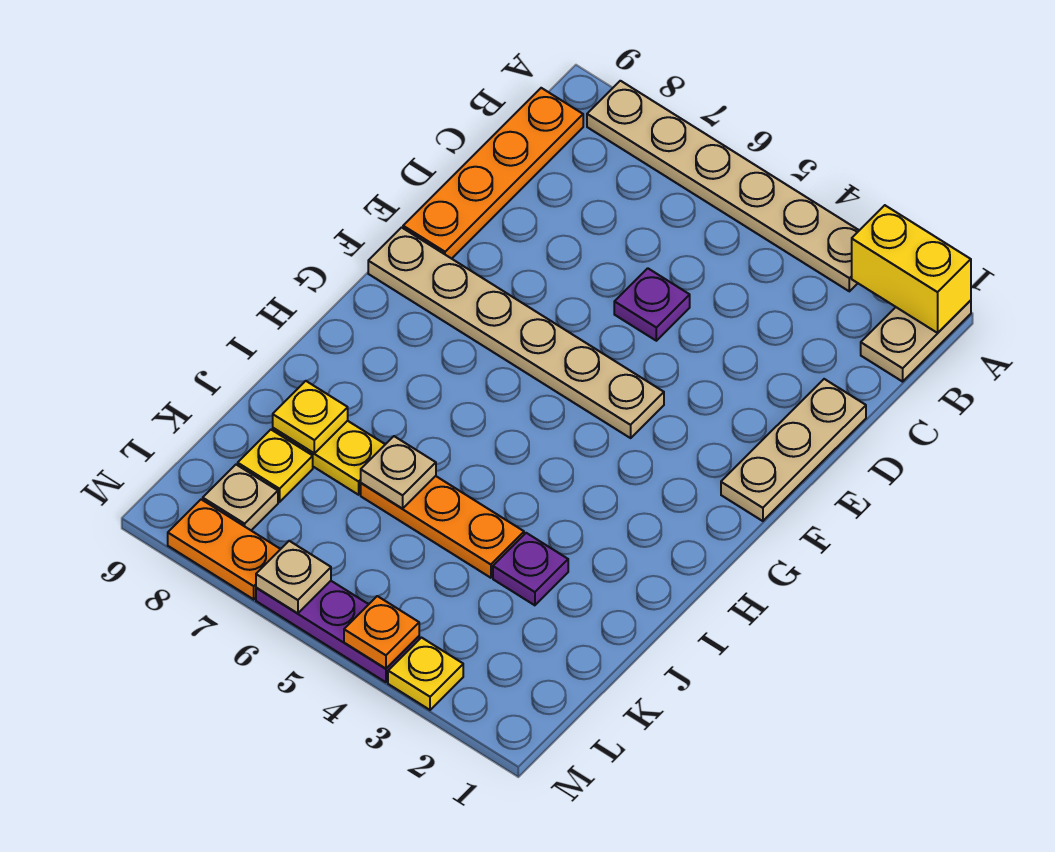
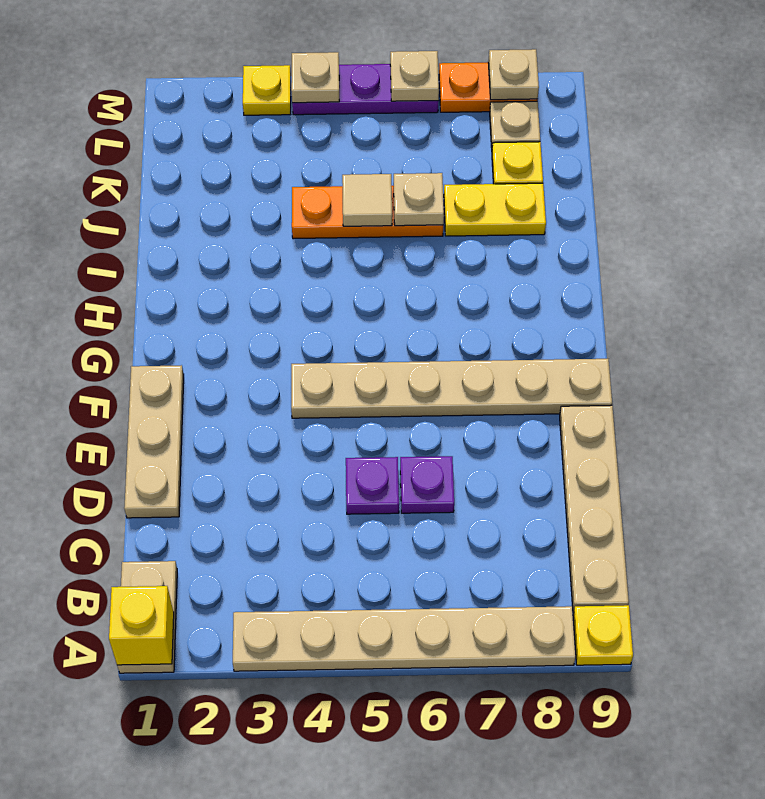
yellow brick A1:A2 level 2 -> yellow brick A1 level 2
orange plate B9:E9 level 1 -> tan plate B9:E9 level 1
purple plate J3 level 1 -> purple plate D6 level 1
none -> tan tile J5 level 2
yellow plate J8 level 2 -> yellow plate A9 level 1
orange plate M4 level 2 -> tan plate M4 level 2
none -> tan plate M8 level 2

